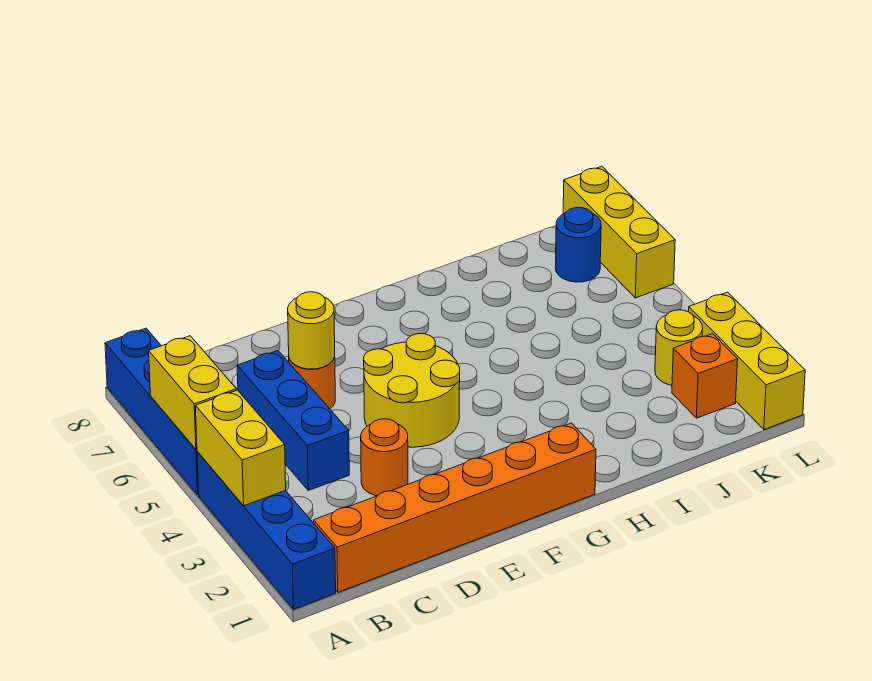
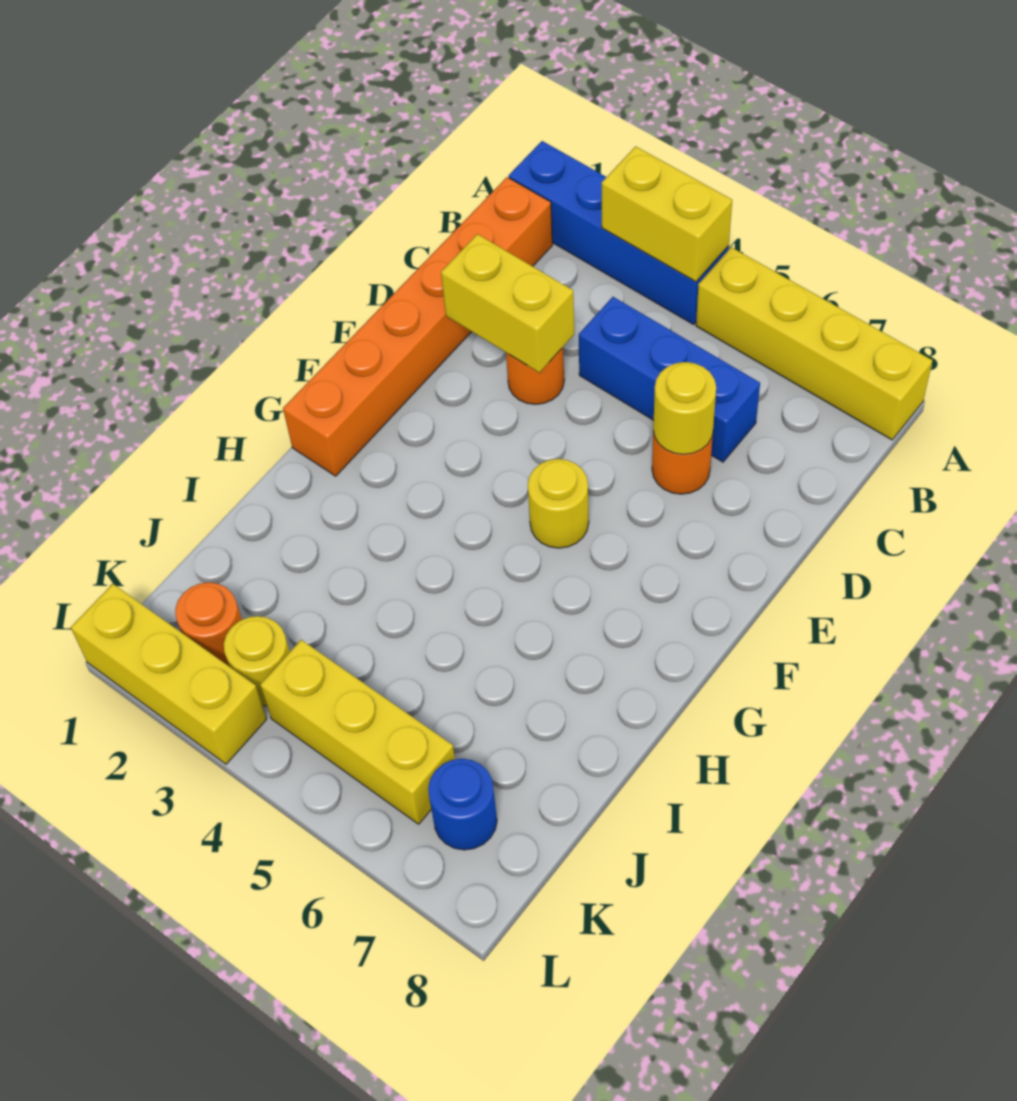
blue brick A5:A8 level 1 -> yellow brick A5:A8 level 1
yellow brick A5:A6 level 2 -> yellow brick D2:D3 level 2
yellow round brick E4:F5 level 1 -> yellow round brick F5 level 1
orange brick K2 level 1 -> orange round brick K2 level 1
yellow brick L6:L8 level 1 -> yellow brick K4:K6 level 1

